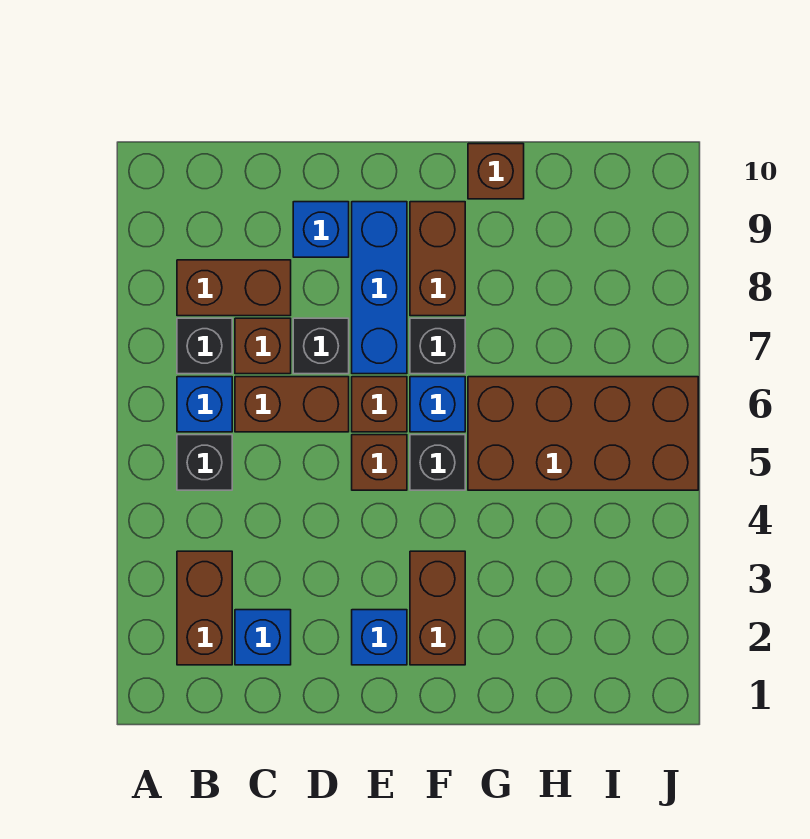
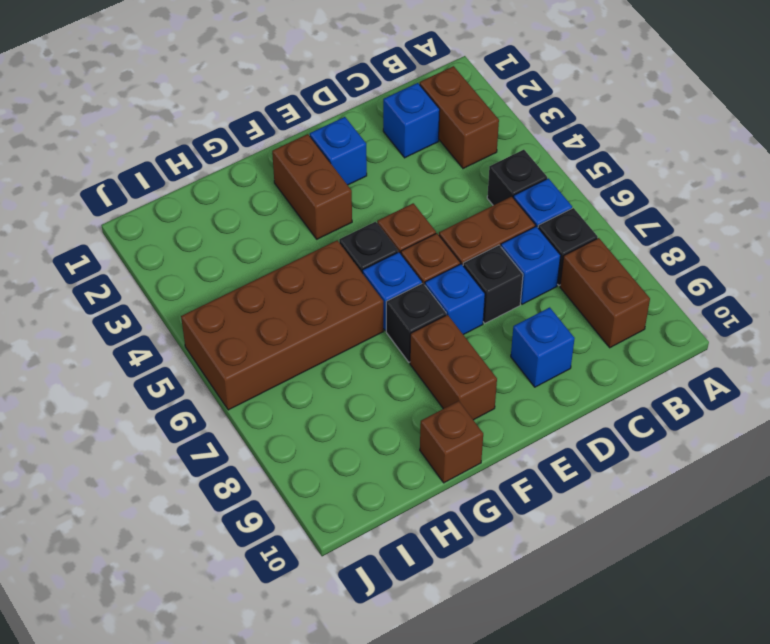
brown brick B8:C8 level 1 -> brown brick B8:B9 level 1
brown brick C7 level 1 -> blue brick C7 level 1
blue brick E7:E9 level 1 -> blue brick E7 level 1

